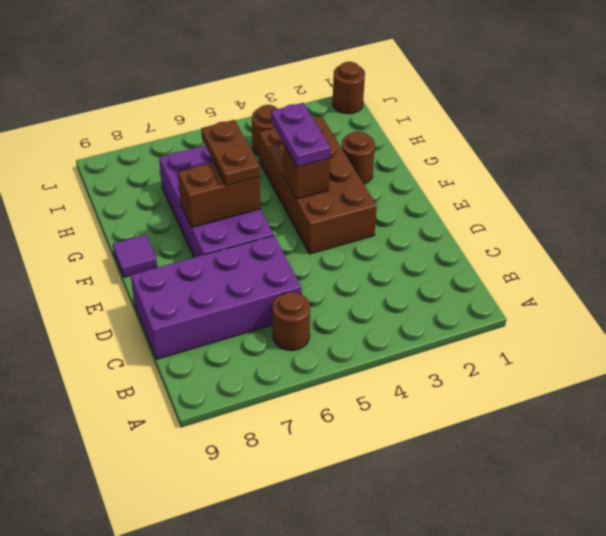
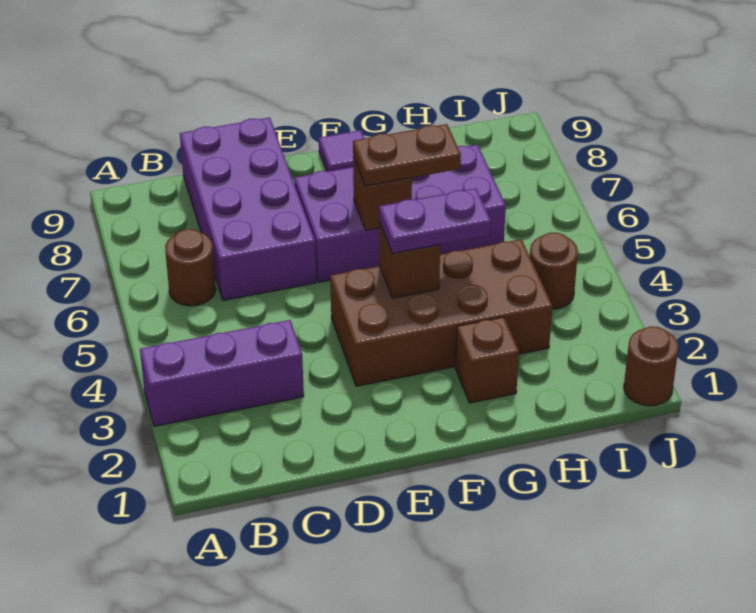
none -> purple brick A3:C3 level 1
brown brick F6:F7 level 2 -> brown brick F6 level 2
brown round brick G2 level 1 -> brown brick G2 level 1

